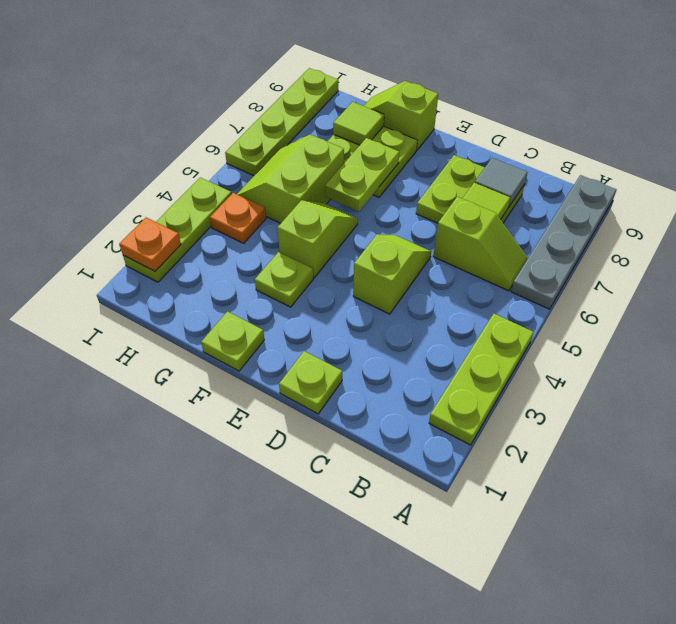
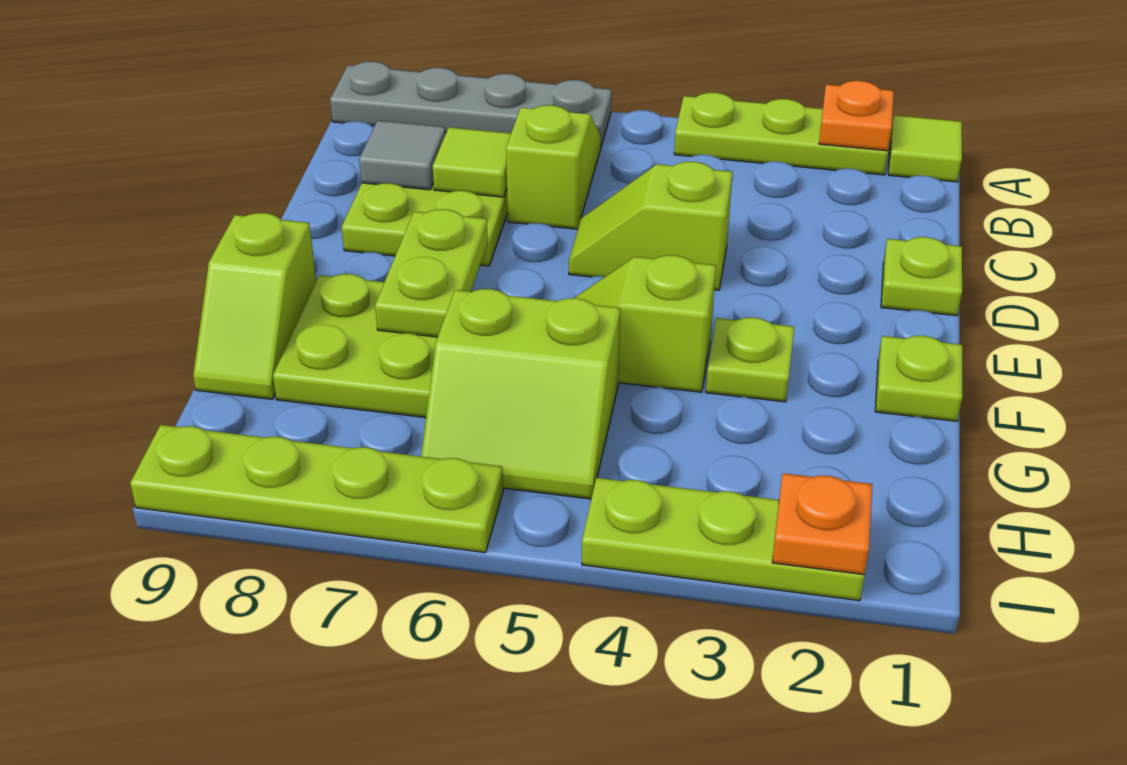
lime plate F6:F7 level 2 -> lime plate E7:F7 level 2
lime tile G8 level 2 -> lime tile A1 level 1
orange plate H4 level 1 -> orange plate A2 level 2

